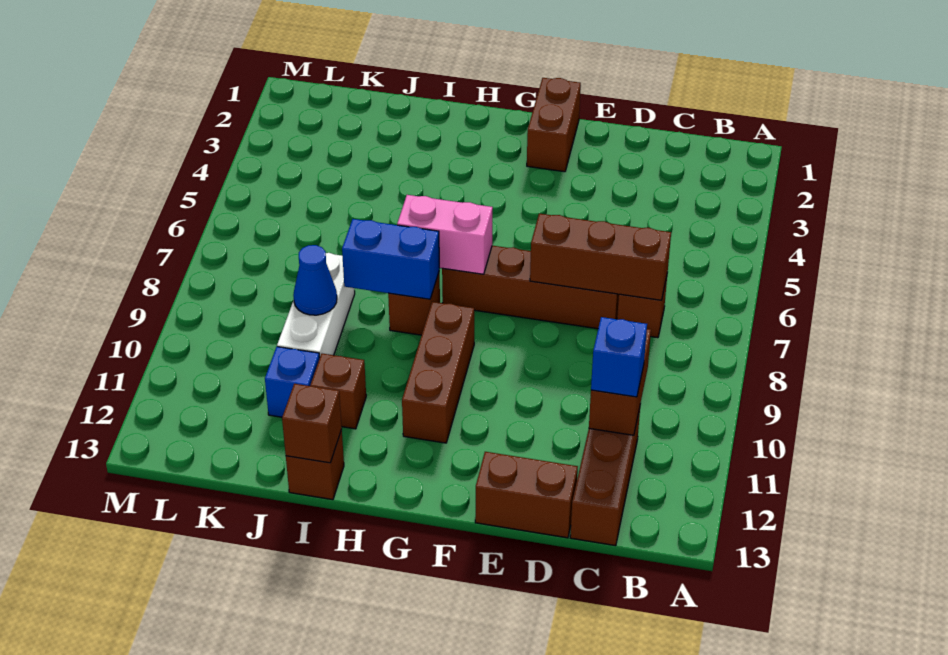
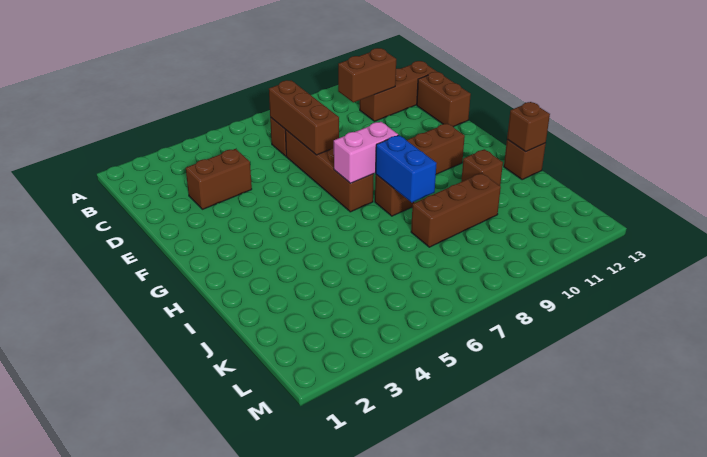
blue brick C11 level 3 -> none
brown brick F1:F2 level 1 -> brown brick D3:D4 level 1
pink brick G7:H7 level 2 -> pink brick G7:G8 level 2
white brick J8:J10 level 1 -> brown brick J8:J10 level 1
blue cone J9 level 2 -> none
blue brick J11 level 1 -> none

